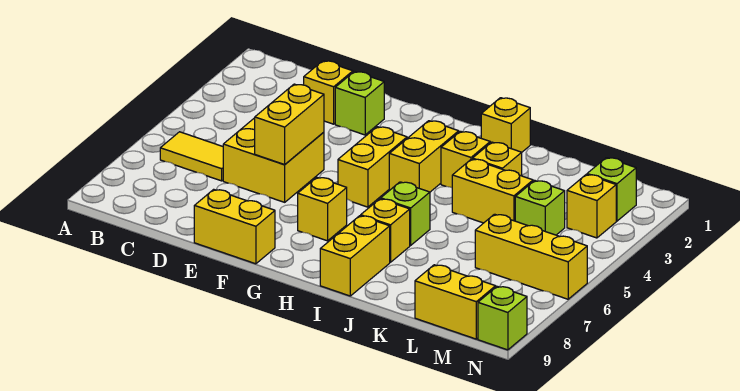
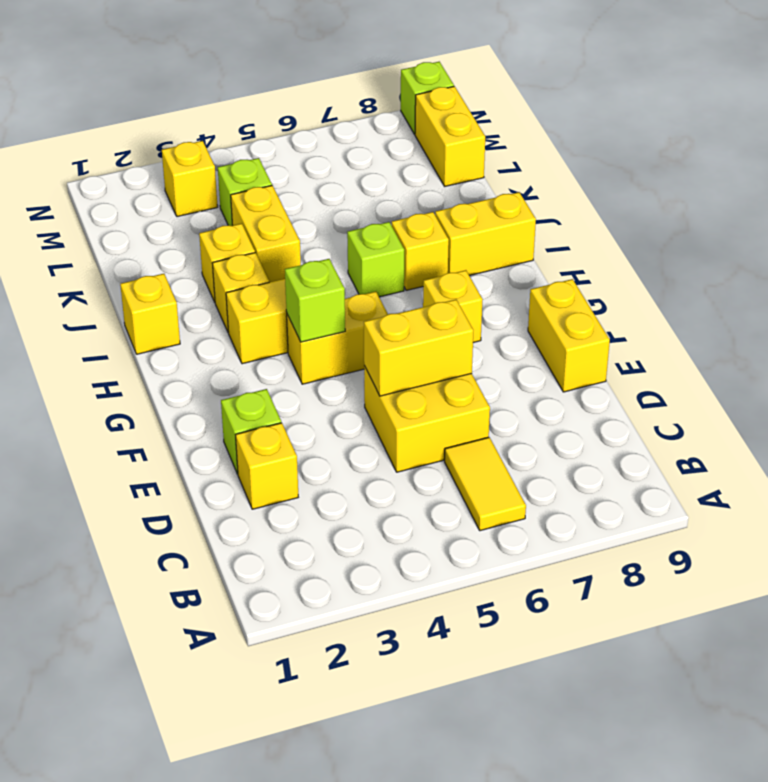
yellow brick L6:N6 level 1 -> none
lime brick M2 level 1 -> lime brick G4 level 2

